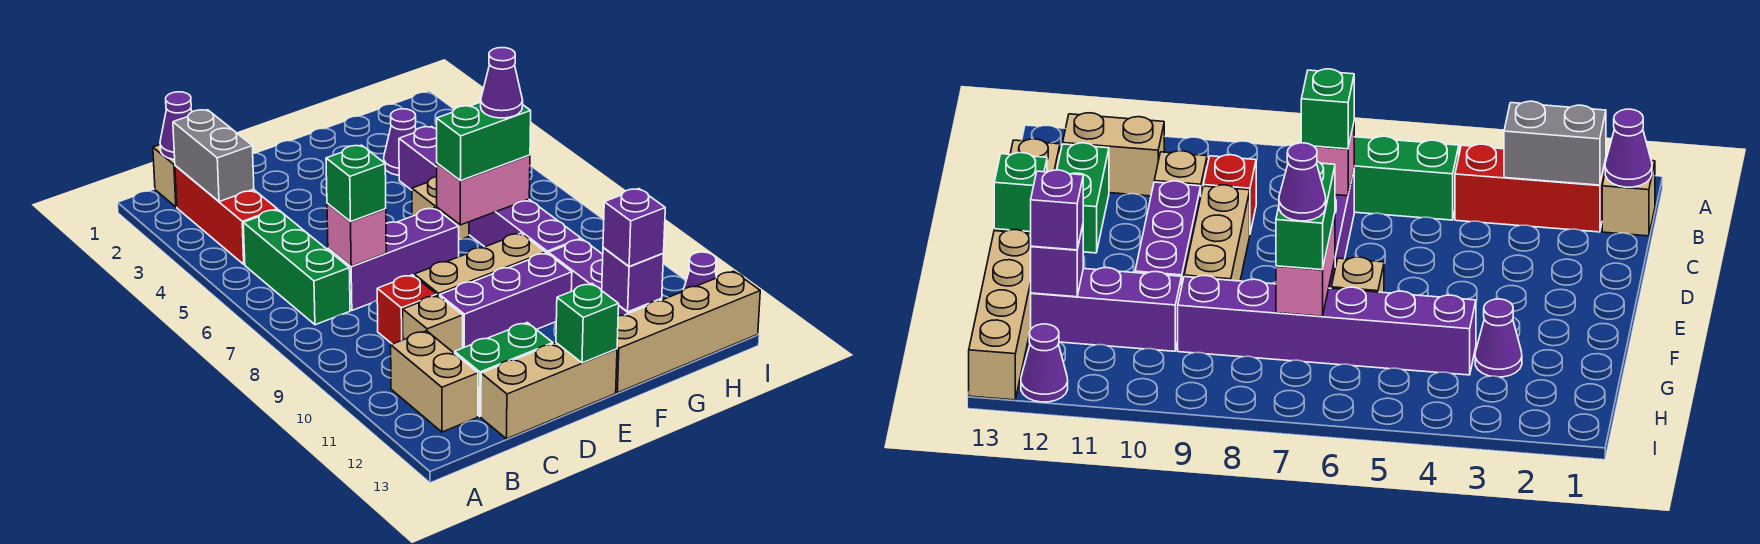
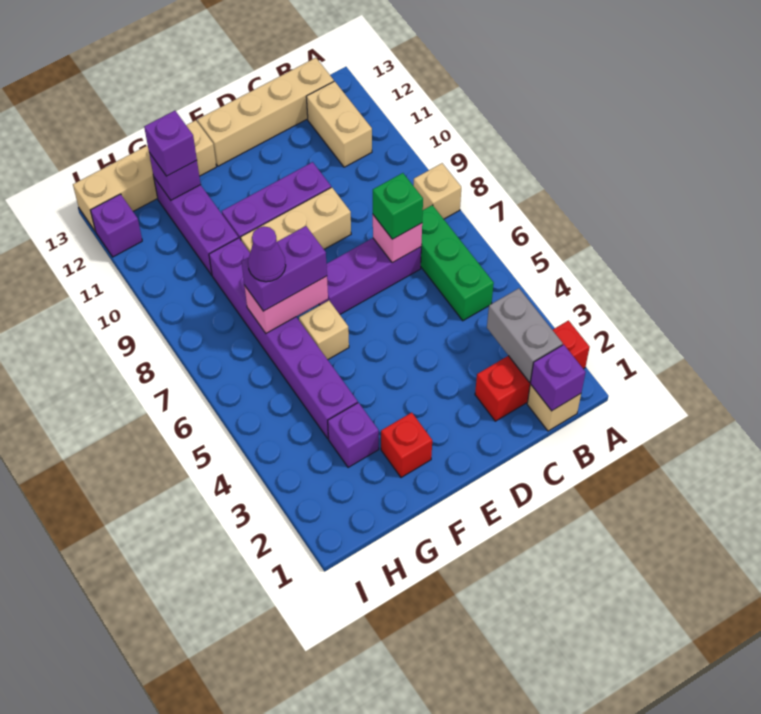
purple cone B1 level 2 -> purple brick B1 level 2
red brick B2:B4 level 1 -> red brick A2:C2 level 1
red brick C9 level 1 -> red brick F2 level 1
tan brick C10 level 1 -> tan brick A8 level 1
green brick C12:D12 level 1 -> none
tan brick C13:E13 level 1 -> tan brick B13:E13 level 1
green brick E13 level 2 -> none
green brick F7:G7 level 3 -> purple brick F7:G7 level 3
purple cone G3 level 1 -> purple brick G3 level 1
purple cone I12 level 1 -> purple brick I12 level 1

